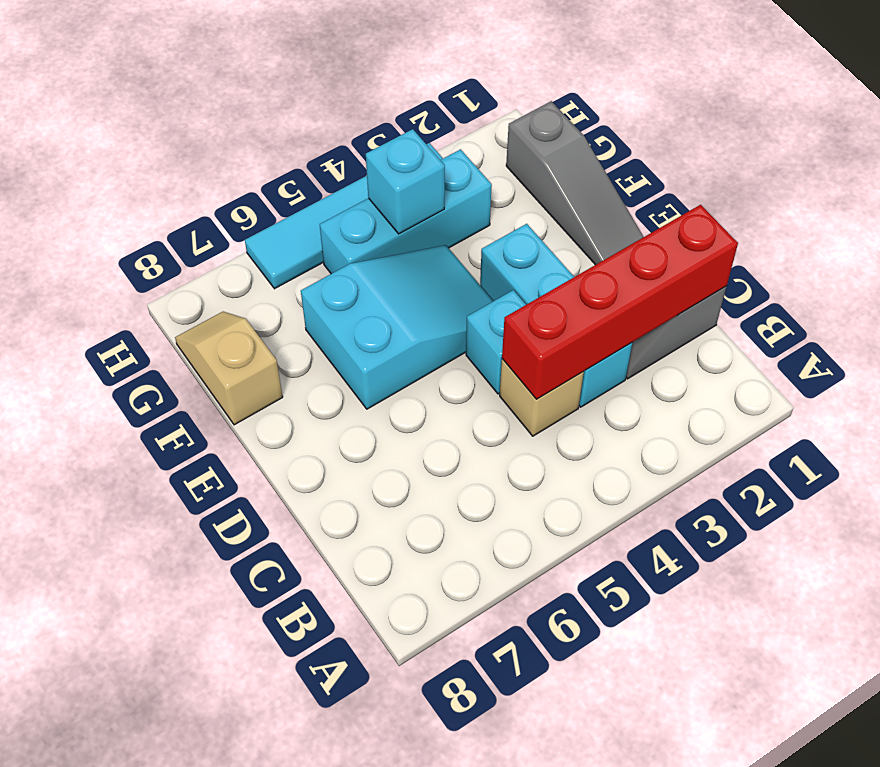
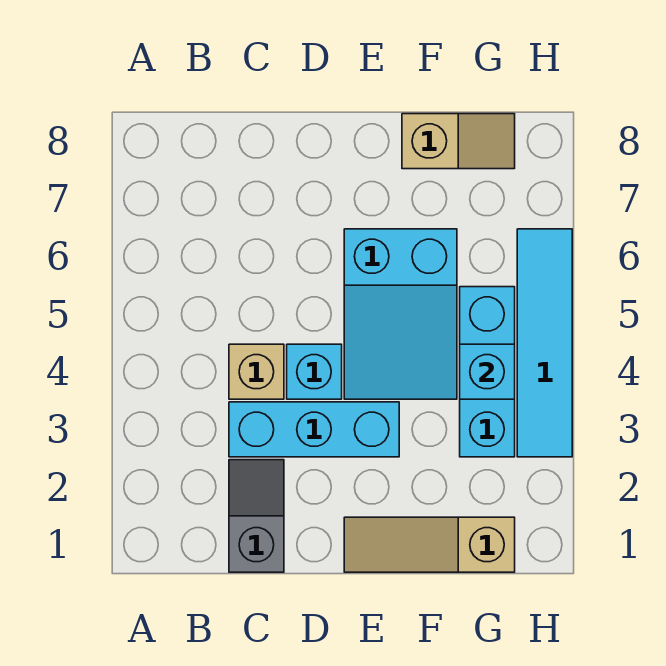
red brick C1:C4 level 2 -> none
grey slope E1:G1 level 1 top G -> tan slope E1:G1 level 1 top G

